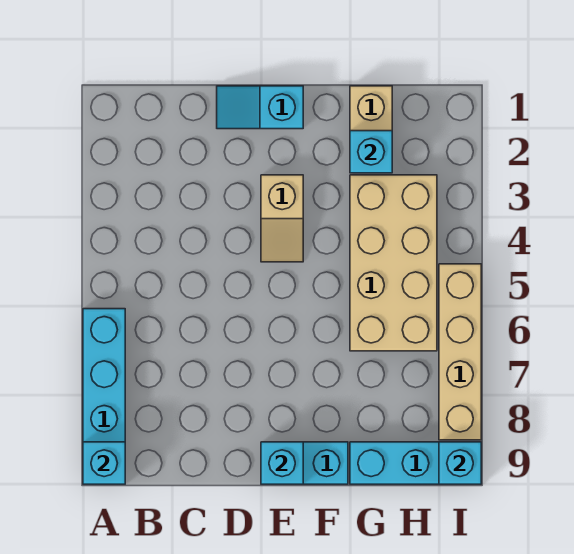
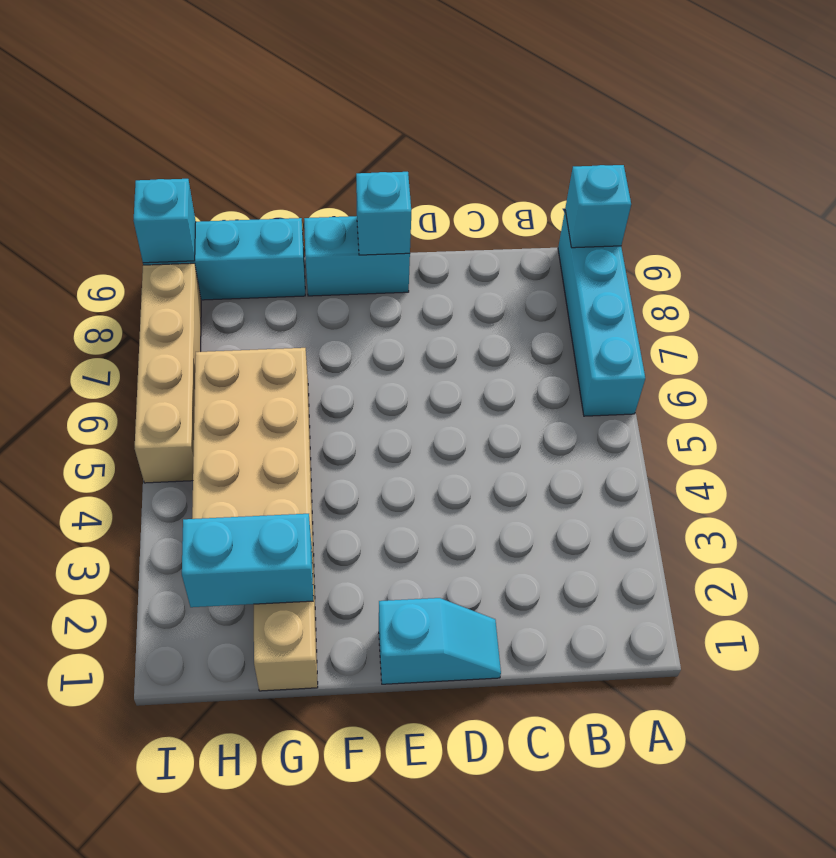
tan slope E3:E4 level 1 top 3 -> none
cyan brick G2 level 2 -> cyan brick G2:H2 level 2

